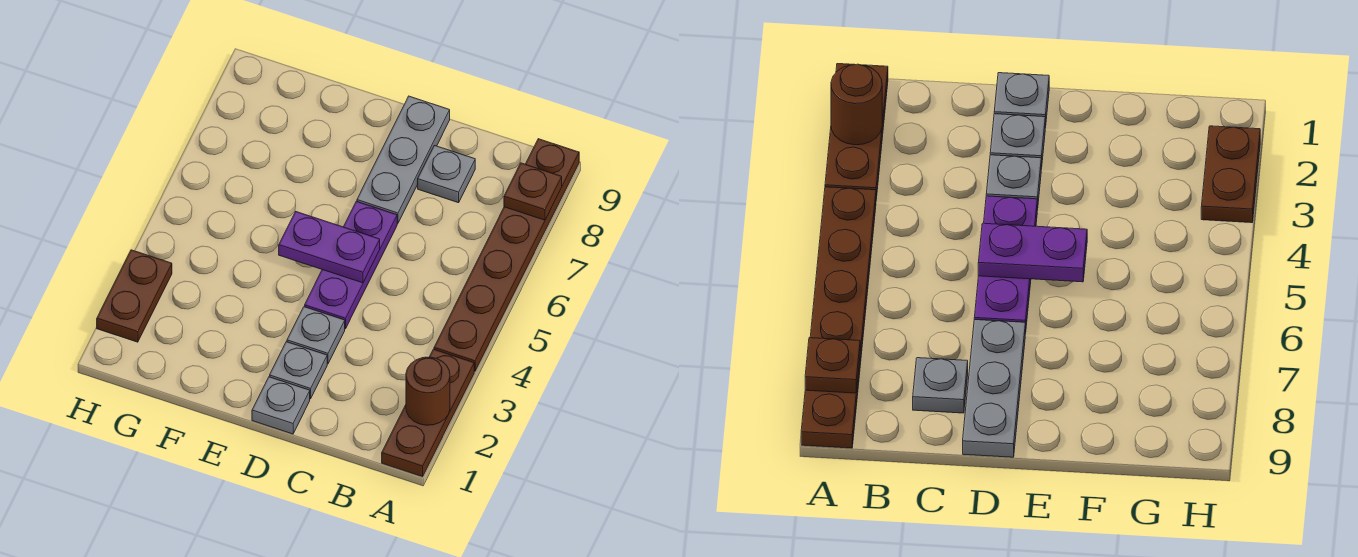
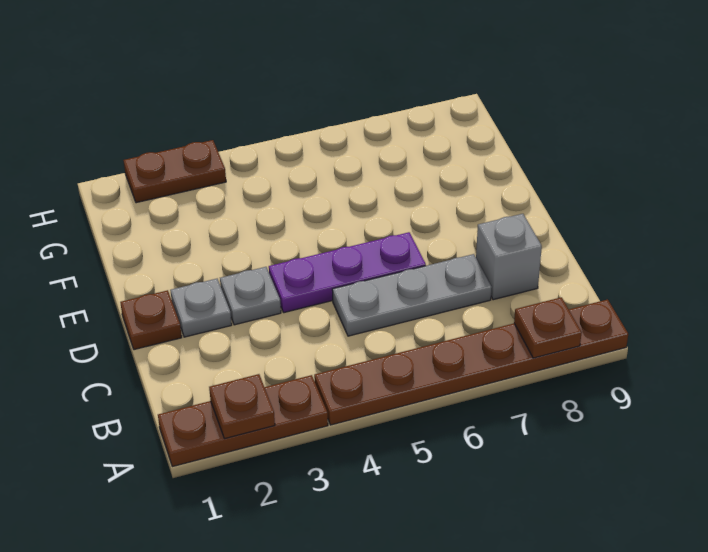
brown round brick A2 level 2 -> brown plate A2 level 2
grey plate C8 level 1 -> grey brick C8 level 1
grey plate D1 level 1 -> brown plate D1 level 1
purple plate D5:E5 level 2 -> none
grey plate D7:D9 level 1 -> grey plate C5:C7 level 1

